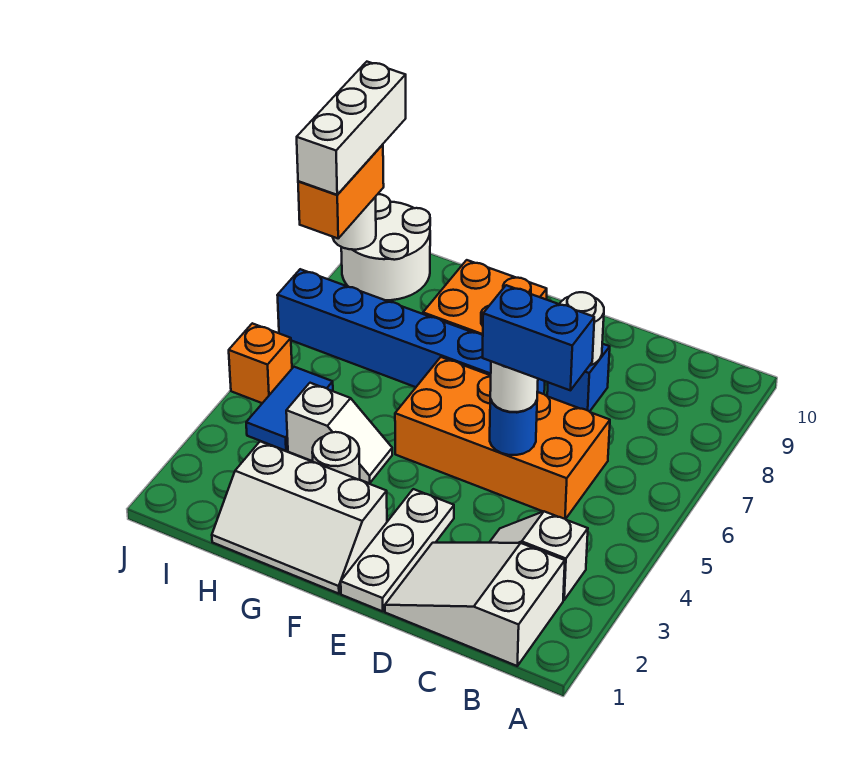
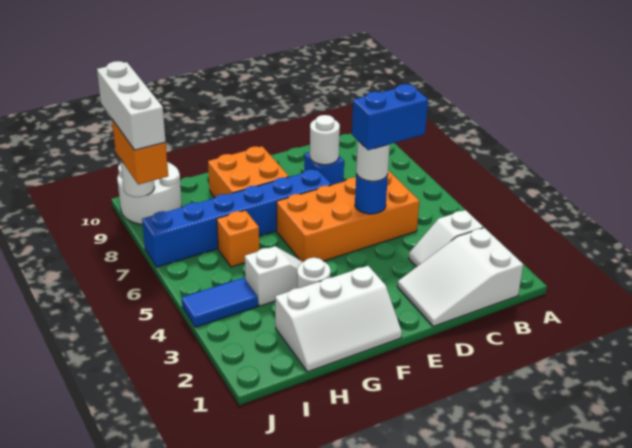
white plate E1:E3 level 1 -> none
blue tile I4:I5 level 1 -> blue tile I4:J4 level 1
orange brick J5 level 1 -> orange brick H6 level 1

